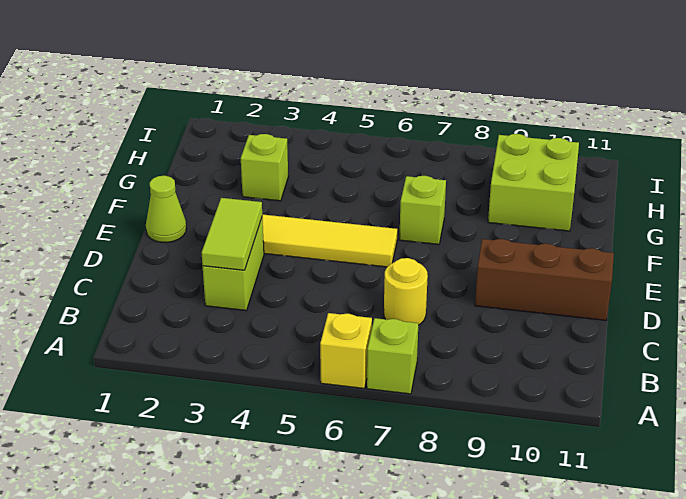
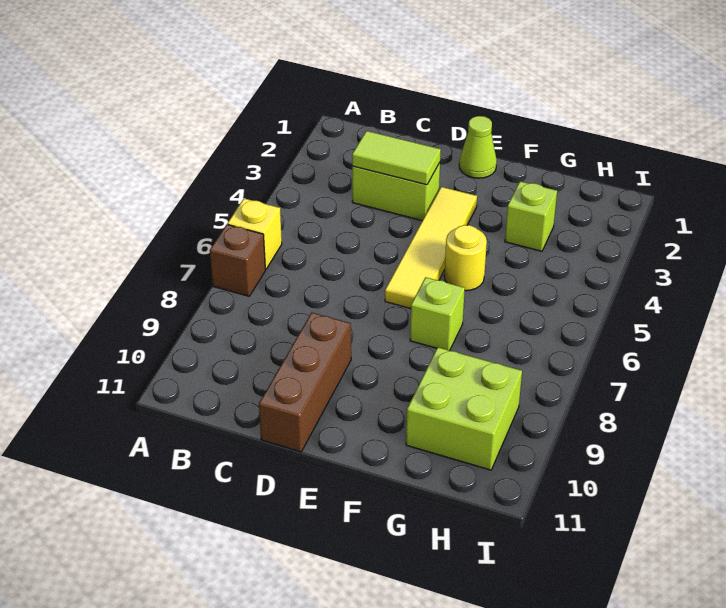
lime brick A7 level 1 -> brown brick A7 level 1
yellow round brick C7 level 1 -> yellow round brick F5 level 1

